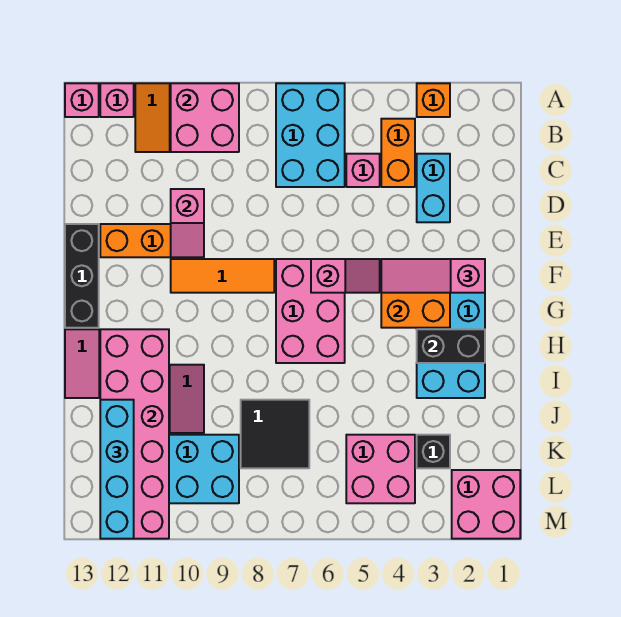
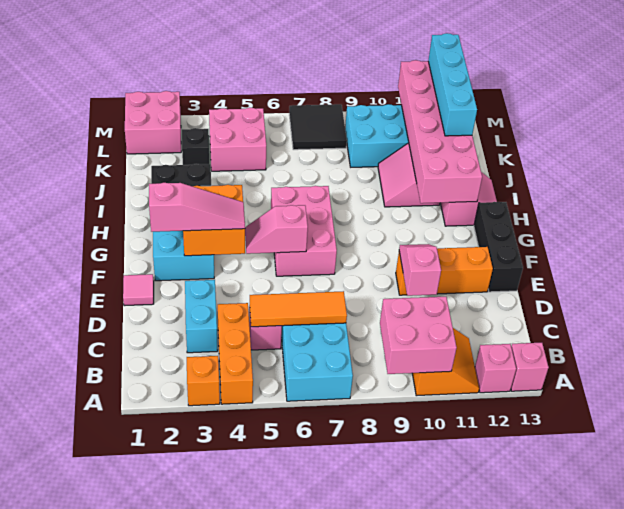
orange brick B4:C4 level 1 -> orange brick A4:C4 level 1
none -> pink tile E1 level 1
orange tile F8:F10 level 1 -> orange tile C5:C7 level 2
black tile J7:K8 level 1 -> black tile L7:M8 level 1

